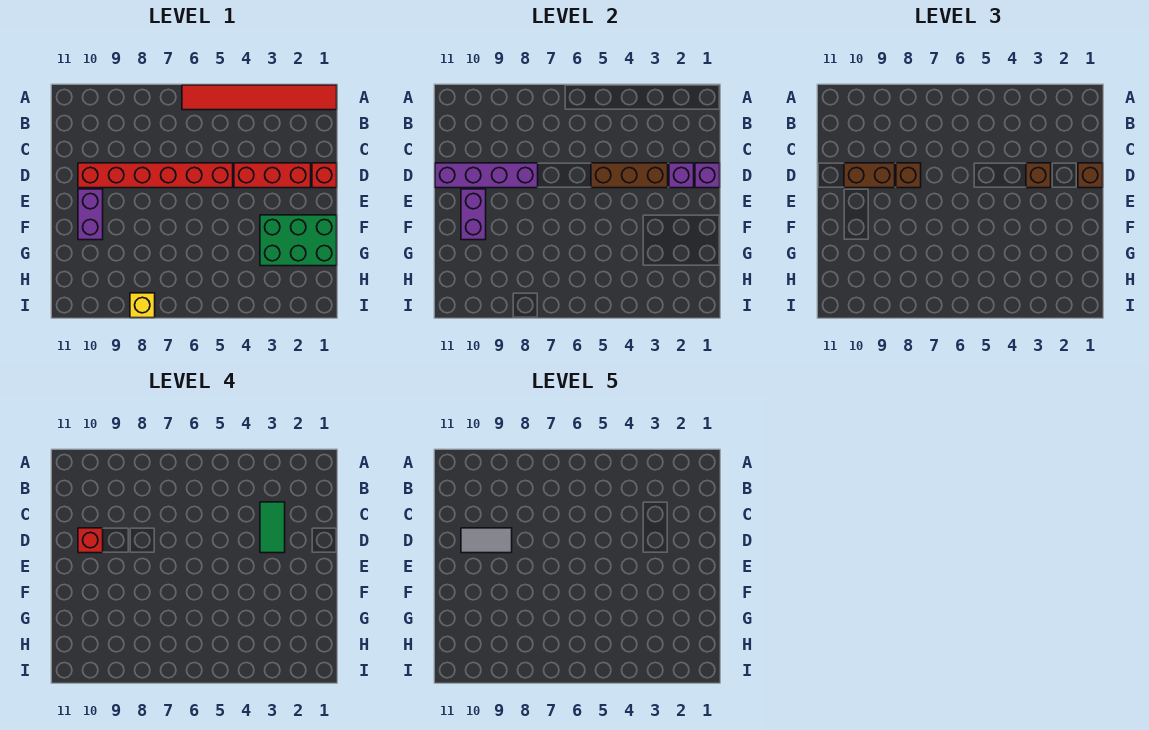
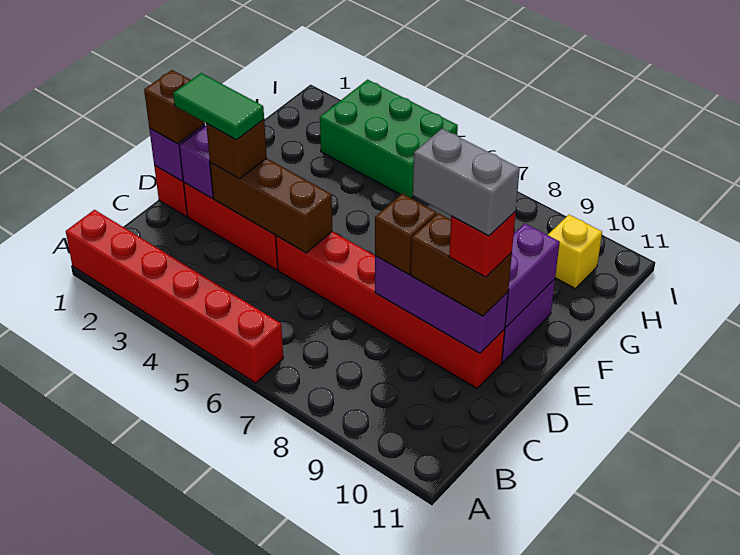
red tile A1:A6 level 1 -> red brick A1:A6 level 1
green tile C3:D3 level 4 -> green tile D2:D3 level 4
purple brick D8:D11 level 2 -> purple brick D8:D10 level 2
grey tile D9:D10 level 5 -> grey brick D9:D10 level 5
green brick F1:G3 level 1 -> green brick H3:I5 level 1
yellow brick I8 level 1 -> yellow brick H10 level 1

